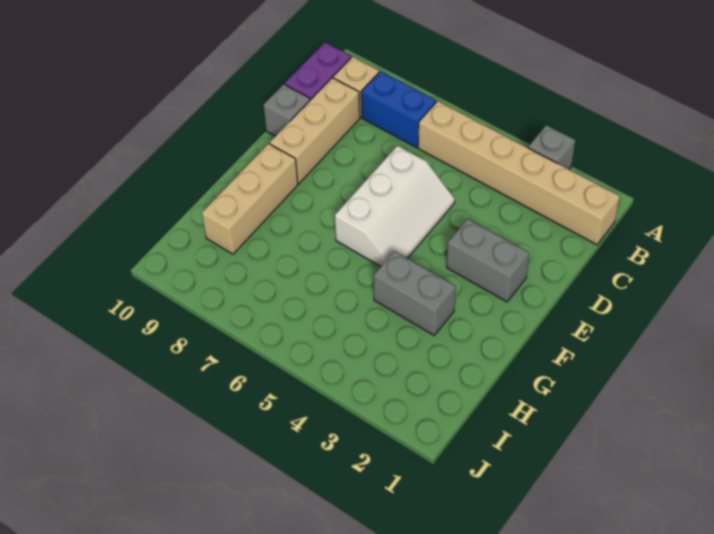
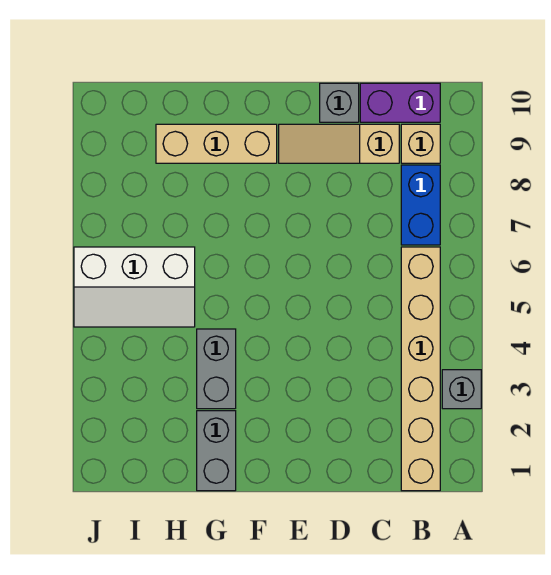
tan brick C9:E9 level 1 -> tan slope C9:E9 level 1 top C
white slope D5:F6 level 1 top 6 -> white slope H5:J6 level 1 top 6
grey brick E2:E3 level 1 -> grey brick G1:G2 level 1

